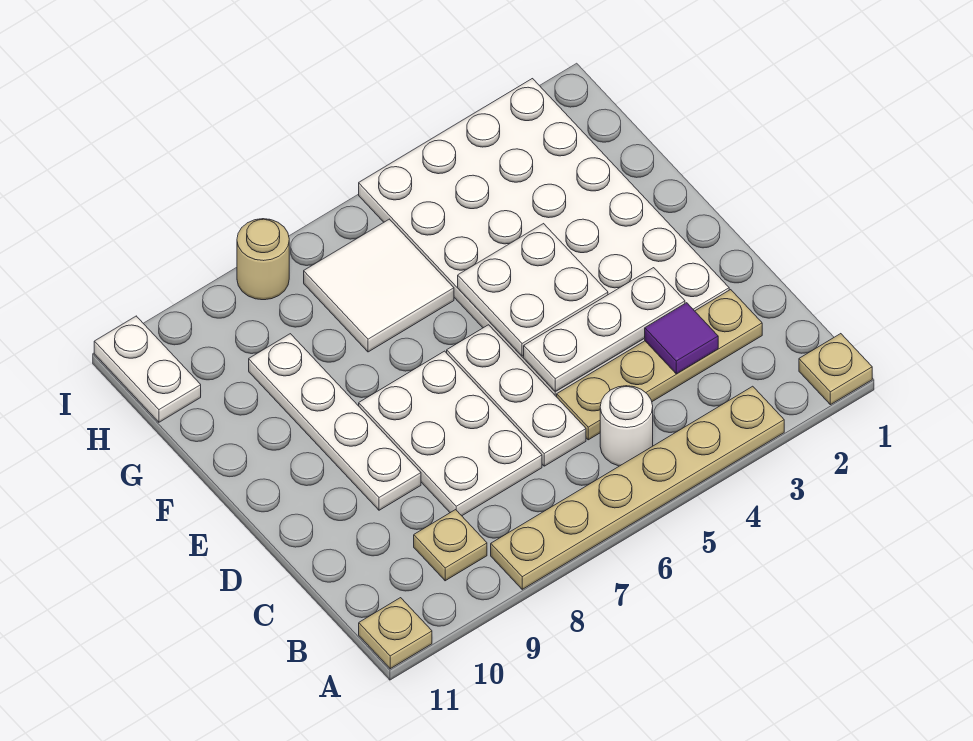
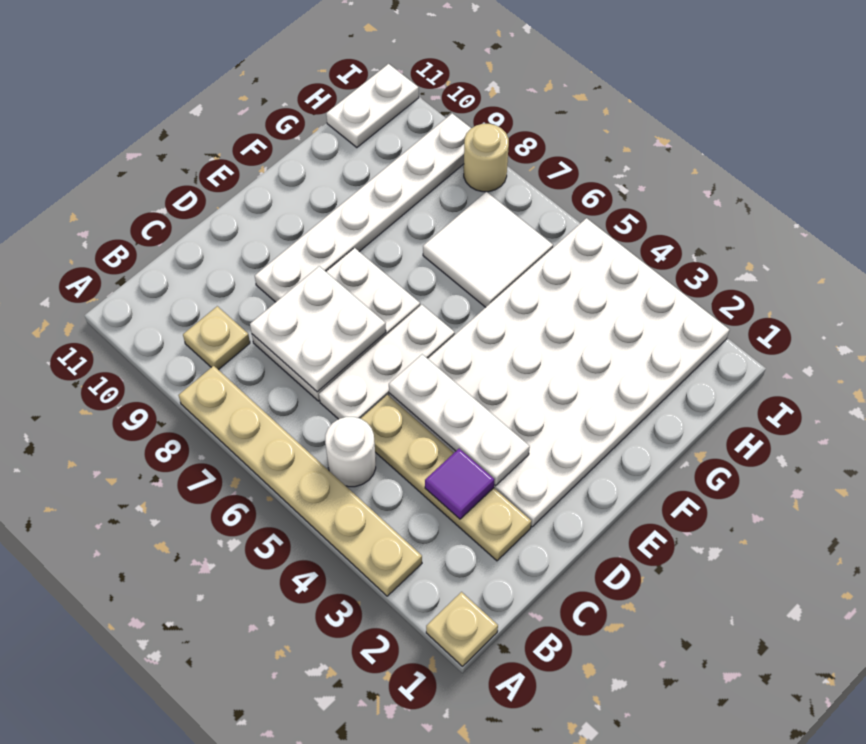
tan plate A11 level 1 -> none
white plate D9:G9 level 1 -> white plate D9:I9 level 1
white plate E4:F5 level 2 -> white plate C7:D8 level 2

